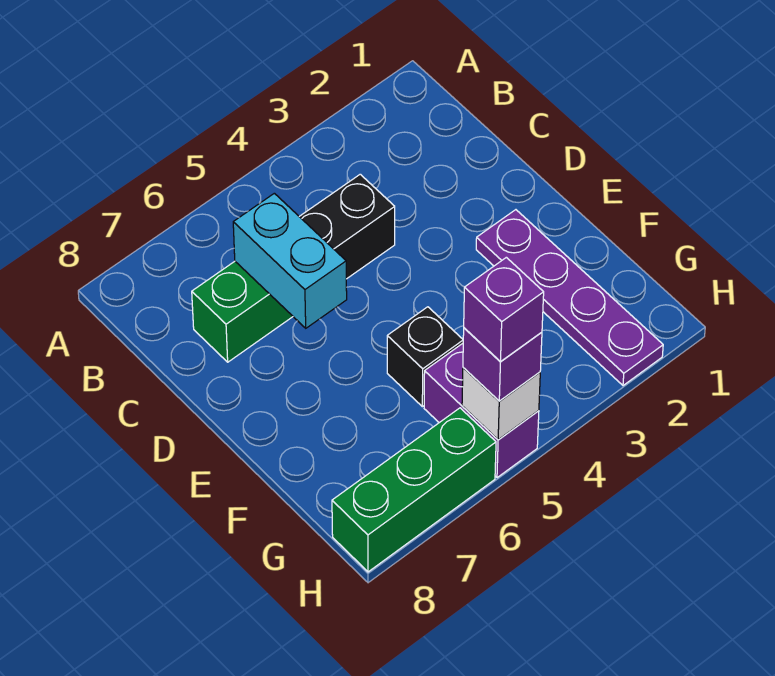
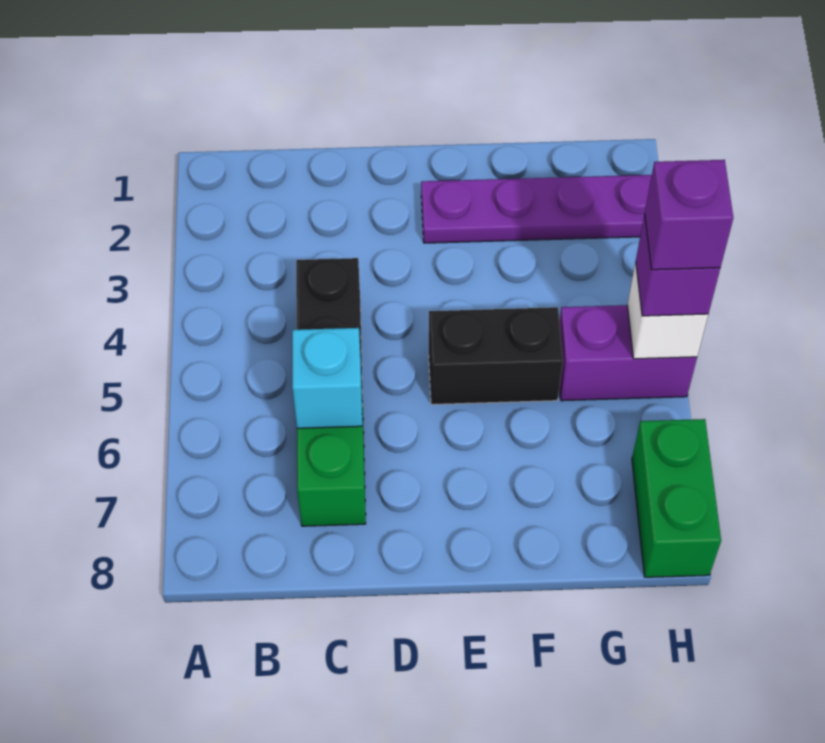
cyan brick C6:D6 level 2 -> cyan brick C6 level 2
black brick F5 level 1 -> black brick E5:F5 level 1
green brick H6:H8 level 1 -> green brick H7:H8 level 1

